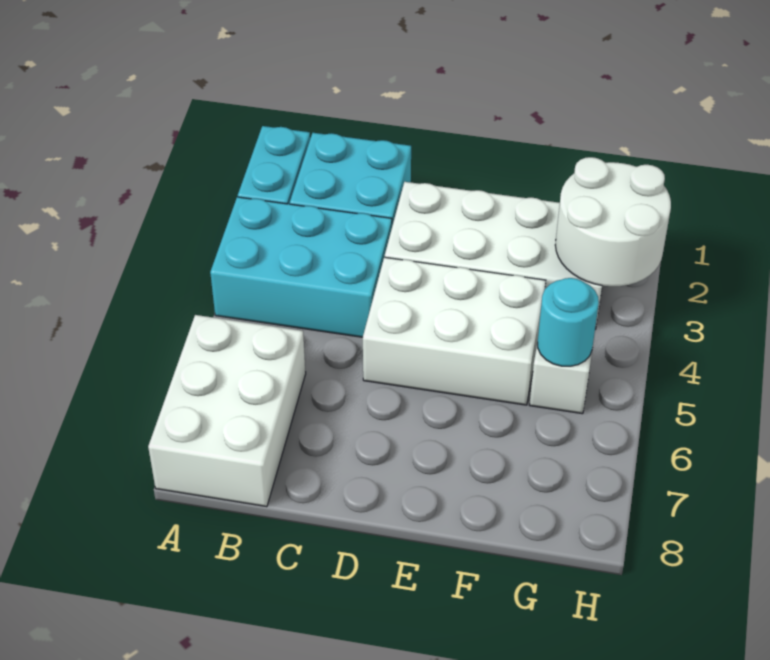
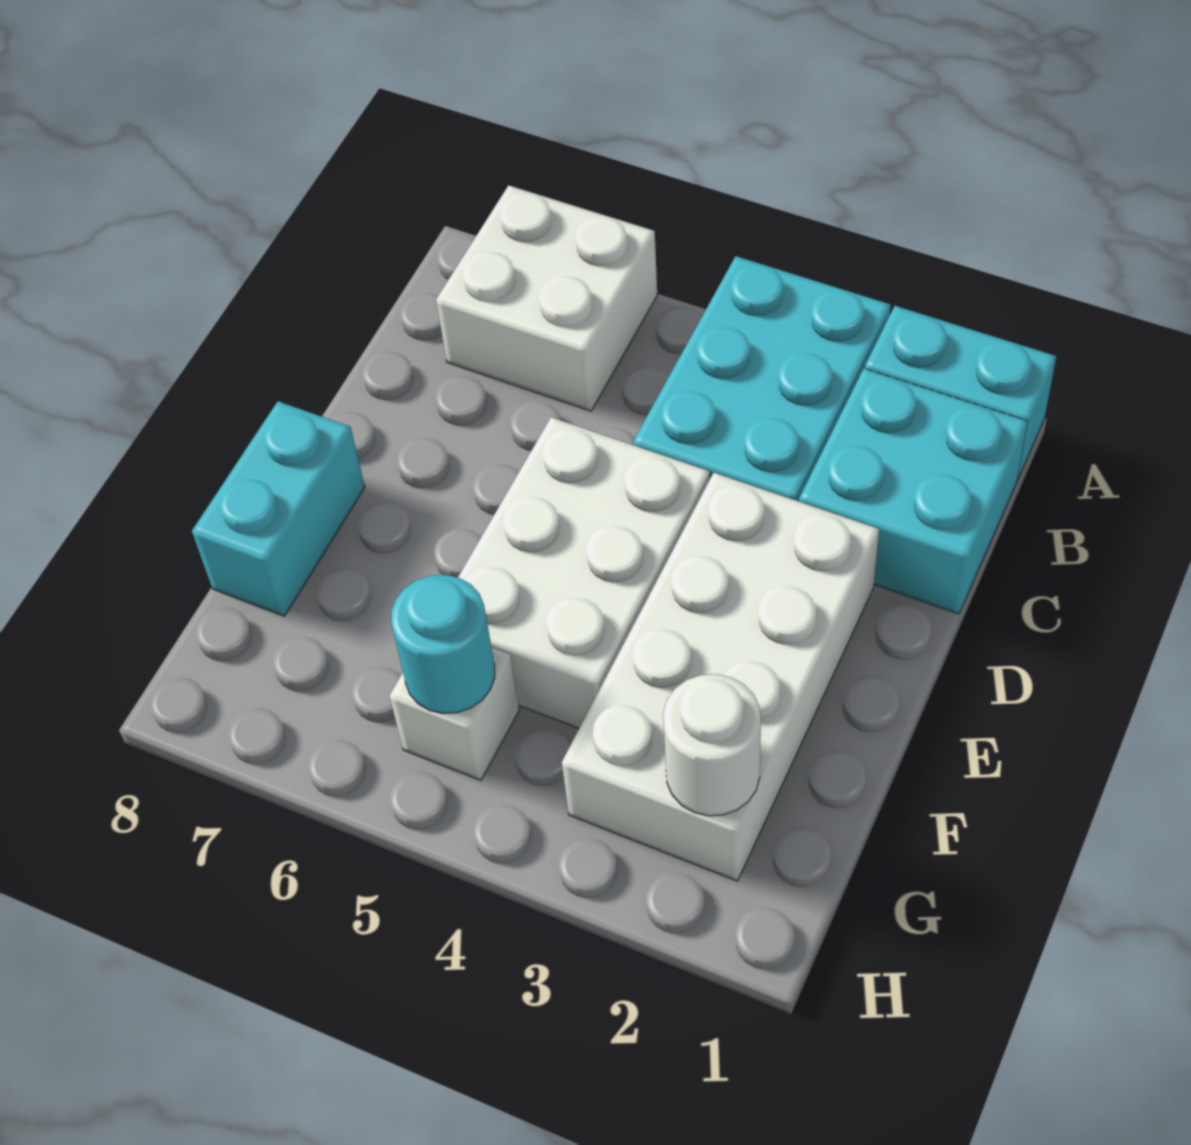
white brick A6:B8 level 1 -> white brick A6:B7 level 1
none -> cyan brick E8:F8 level 1
white round brick G2:H3 level 2 -> white round brick G2 level 2

